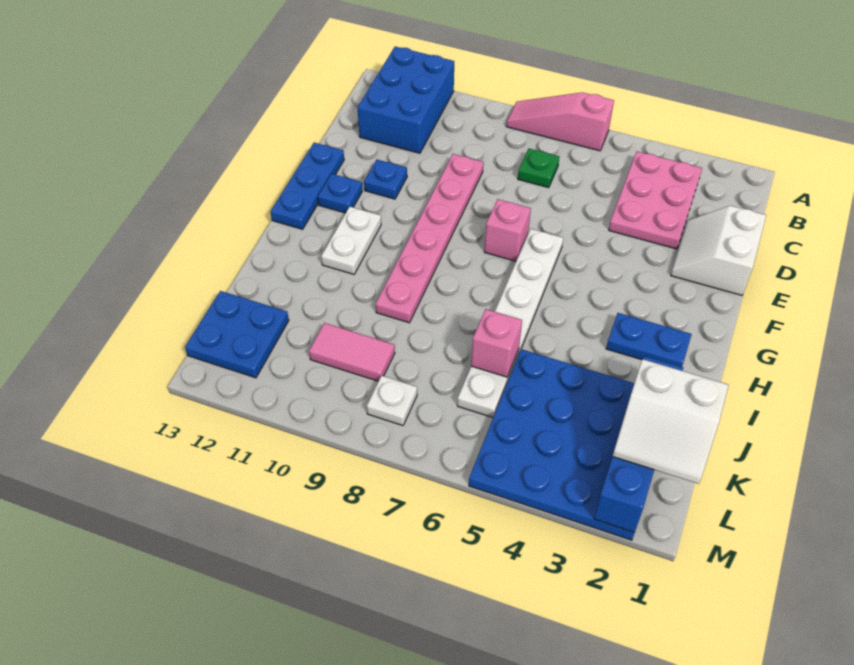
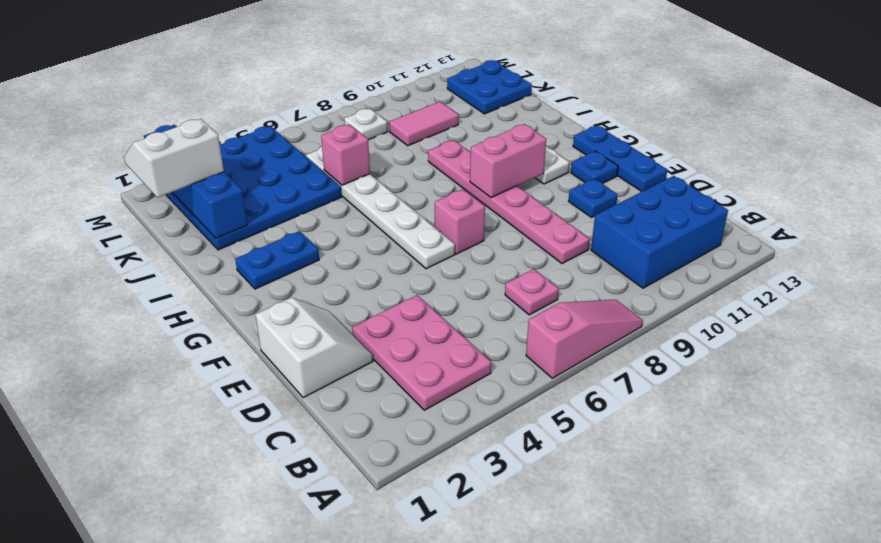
blue brick A11:C12 level 1 -> blue brick B10:C12 level 1
green plate C7 level 1 -> pink plate C7 level 1
none -> pink brick G9:G10 level 2

